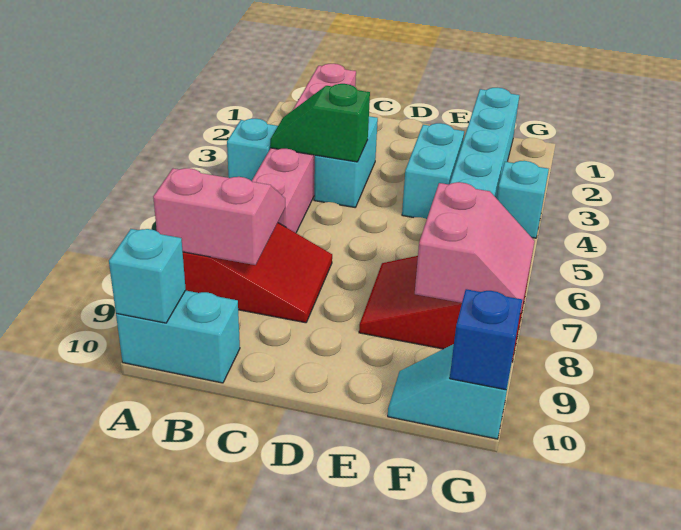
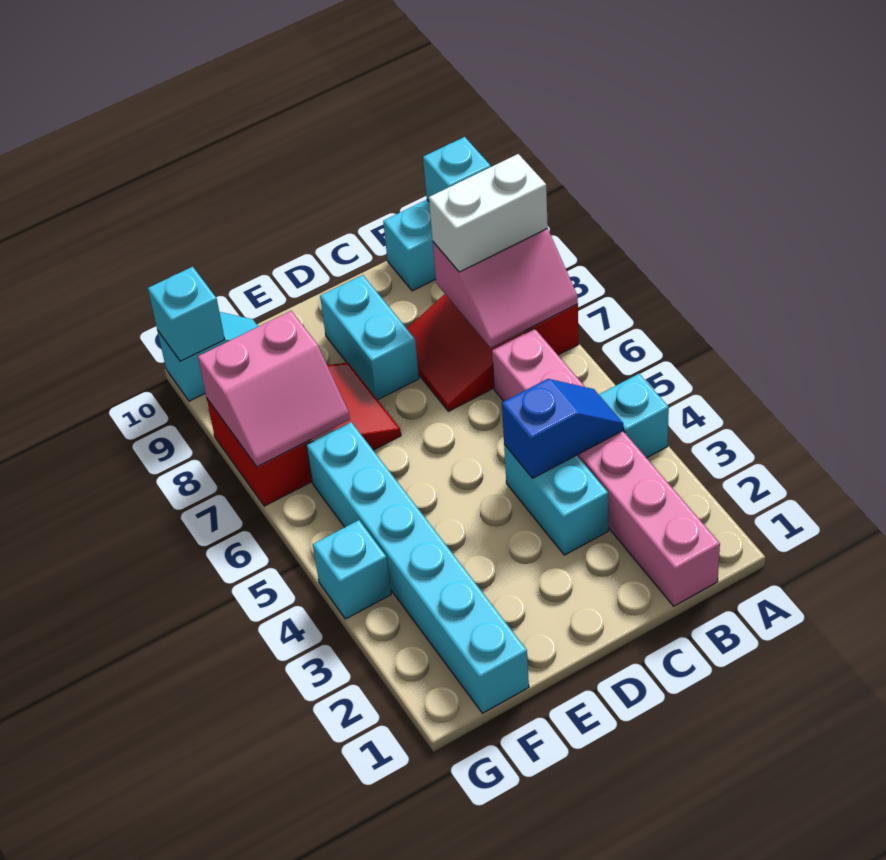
none -> white brick A8:B8 level 3
green slope B4:C4 level 2 top C -> blue slope B4:C4 level 2 top C
cyan brick E3:E4 level 1 -> cyan brick D8:D9 level 1
pink slope F7:G8 level 2 top F -> pink slope F7:G8 level 2 top 8
blue brick G10 level 2 -> cyan brick G10 level 2

